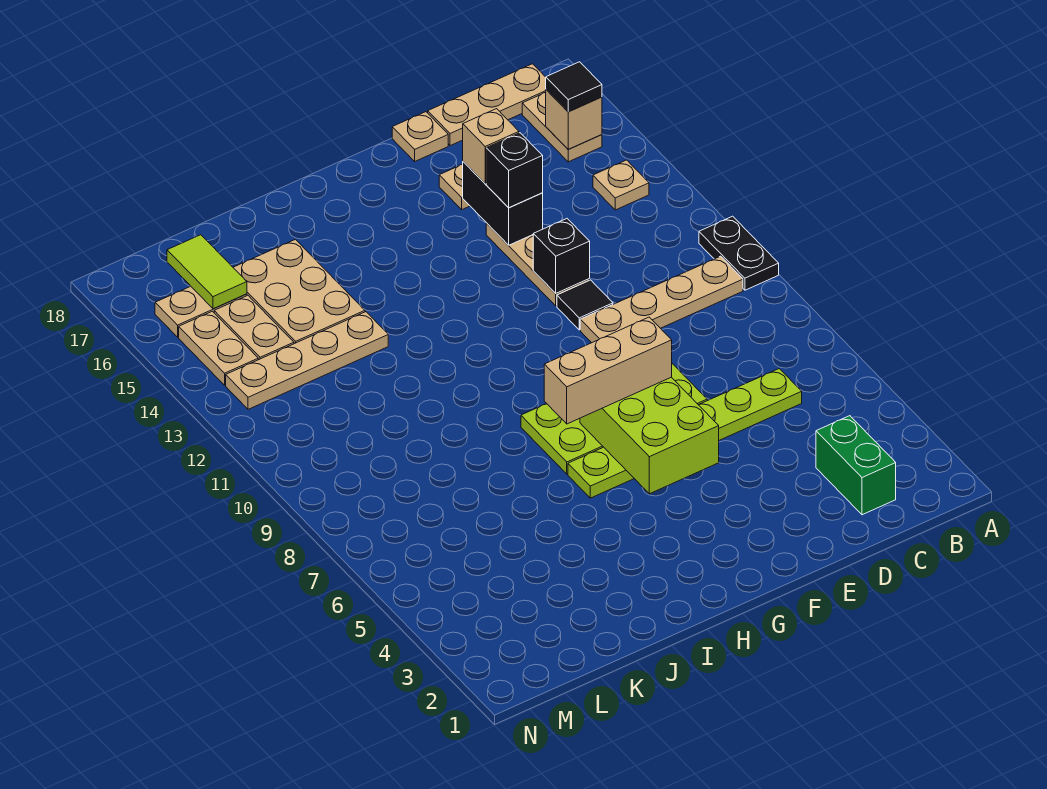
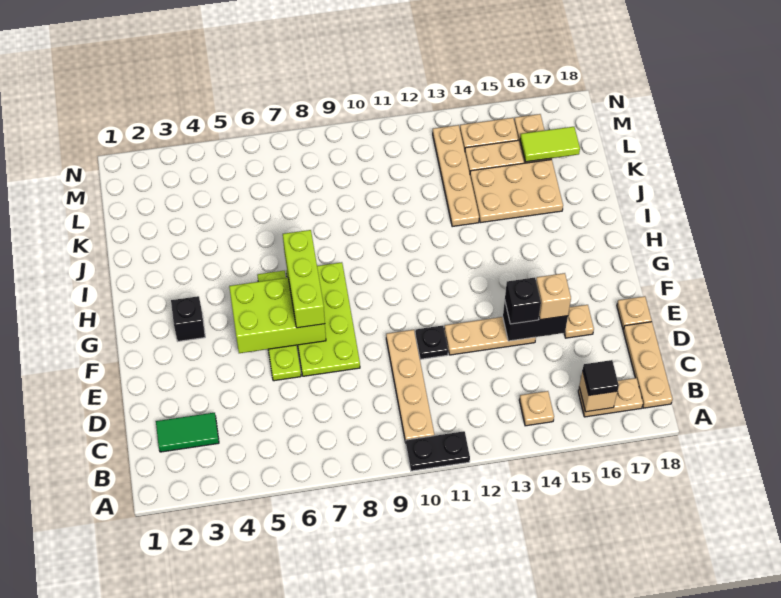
green brick C2:C3 level 1 -> green tile C2:C3 level 1
lime plate C6:H6 level 1 -> lime plate E6:H6 level 1
black tile E11 level 1 -> black plate E11 level 1
black brick E12 level 2 -> black brick G3 level 1
tan brick F7:H7 level 3 -> lime brick F7:H7 level 3

